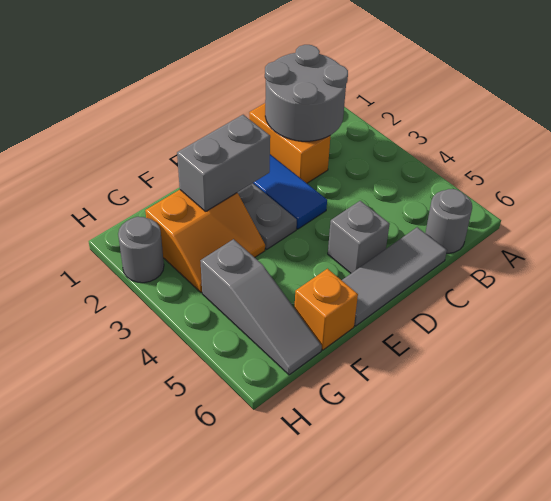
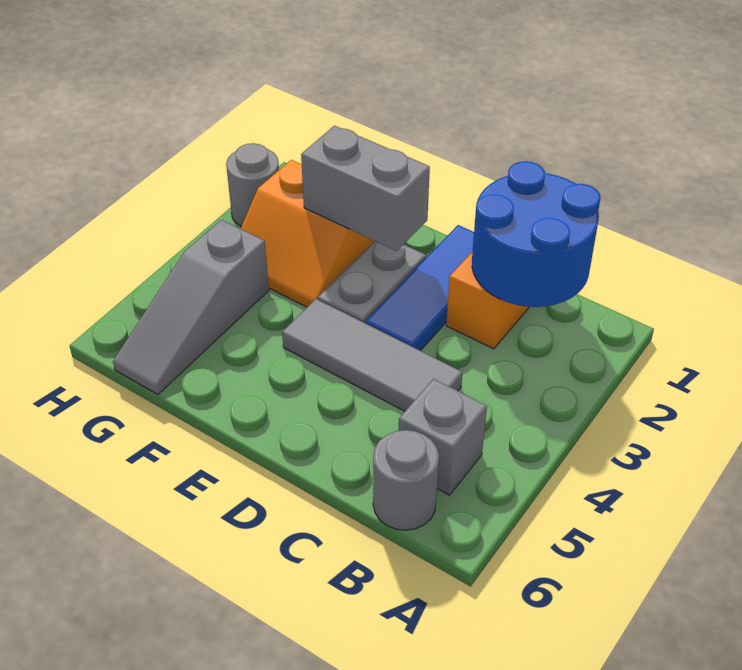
grey round brick B1:C2 level 2 -> blue round brick B1:C2 level 2
grey tile C6:E6 level 1 -> grey tile C4:E4 level 1
grey brick D5 level 1 -> grey brick B5 level 1
orange brick F6 level 1 -> none

